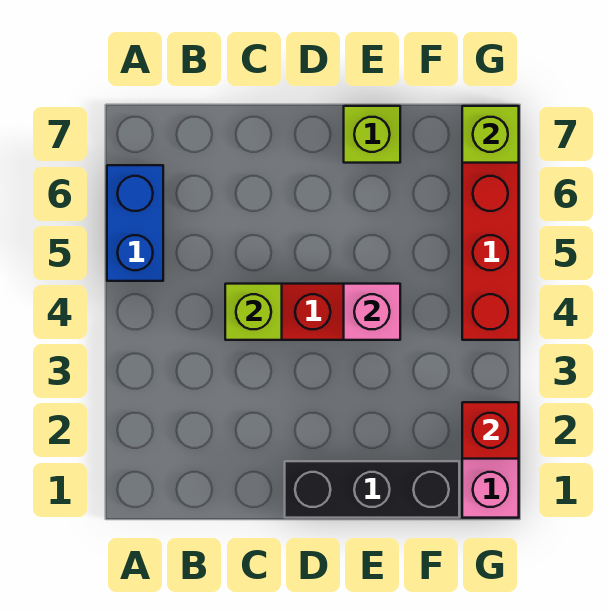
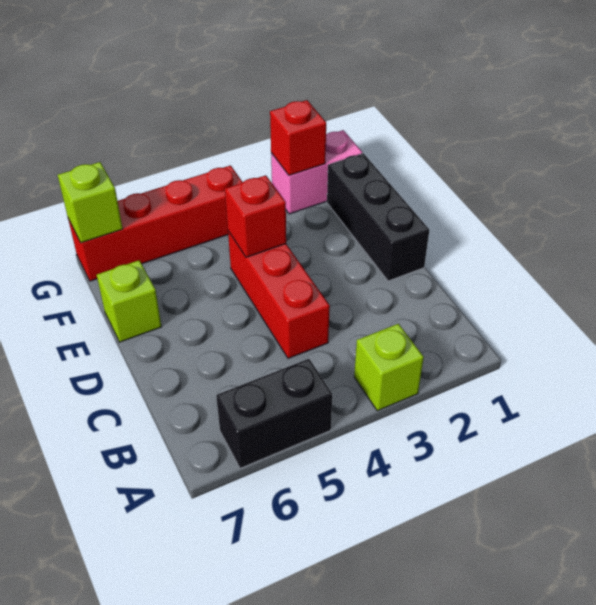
blue brick A5:A6 level 1 -> black brick A5:A6 level 1
lime brick C4 level 2 -> lime brick A3 level 1
pink brick E4 level 2 -> red brick E4 level 2

